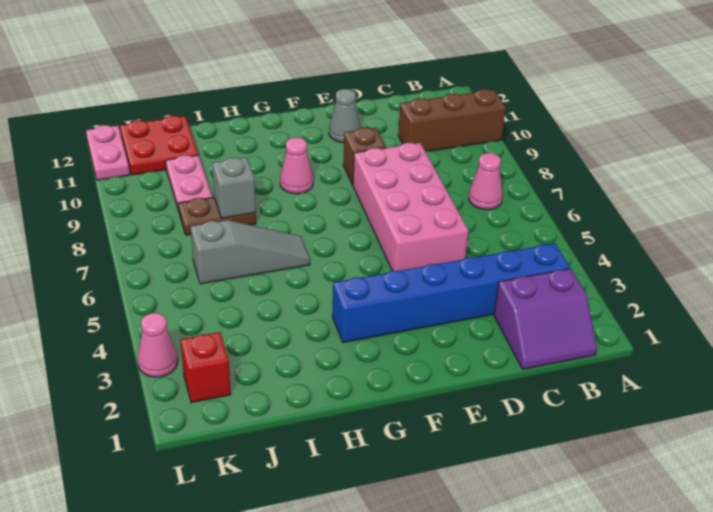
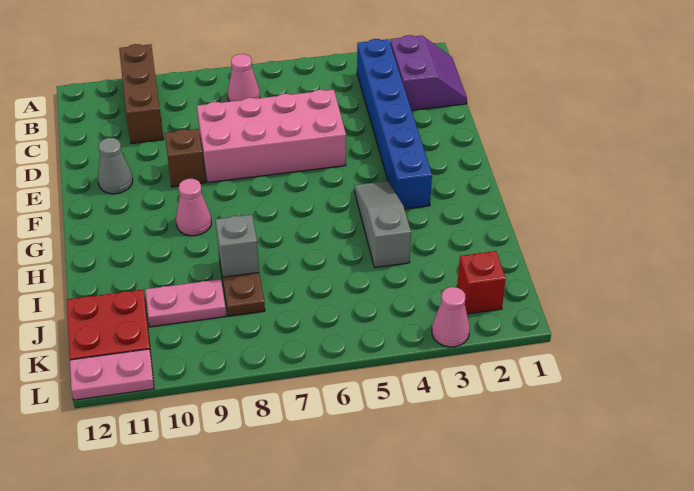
grey slope H6:J6 level 1 top J -> grey slope G4:I4 level 1 top I

